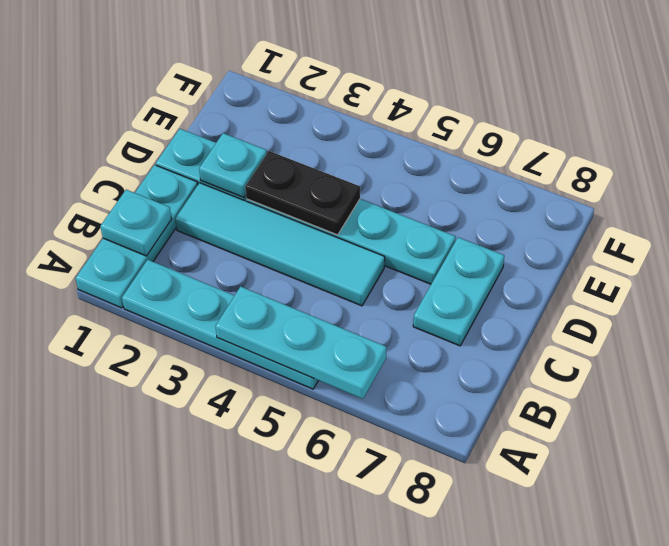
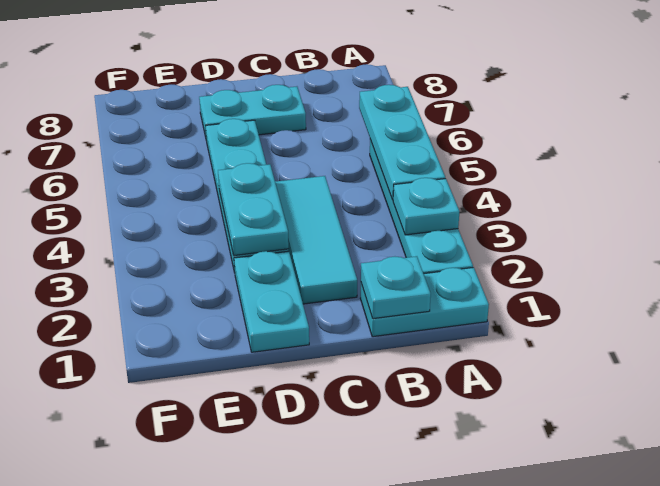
cyan plate A1:C1 level 1 -> cyan plate A1:B1 level 1
cyan tile C2:C5 level 1 -> cyan tile C2:C4 level 1
cyan plate D2 level 2 -> cyan plate A3 level 2
black plate D3:D4 level 2 -> cyan plate D3:D4 level 2

